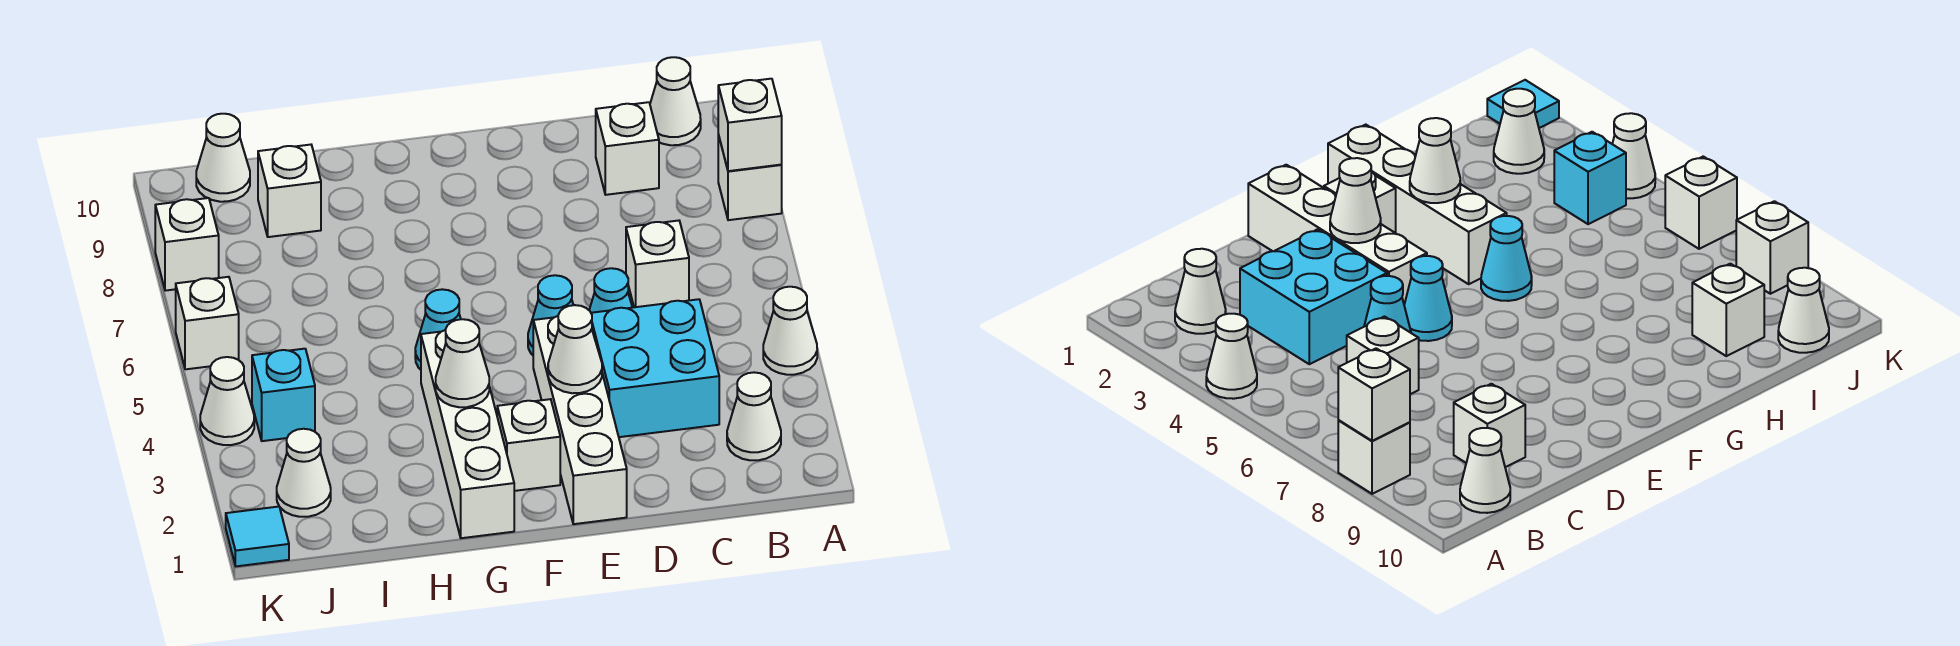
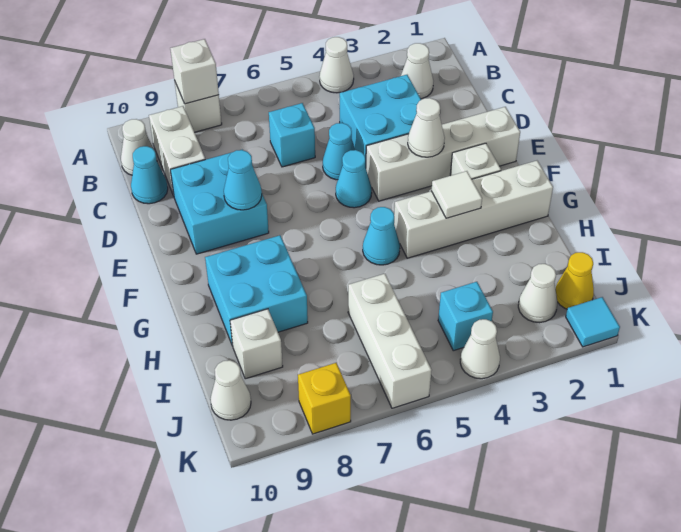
white brick C6 level 1 -> cyan brick C6 level 1
white brick C9 level 1 -> white brick B9:C9 level 1
none -> cyan cone C10 level 1
none -> cyan brick D8:E9 level 1
none -> cyan cone E8 level 2
white cone G3 level 2 -> white tile G3 level 2
none -> cyan brick G8:H9 level 1
none -> yellow cone J1 level 1
white brick K6 level 1 -> white brick I6:K6 level 1
white brick K8 level 1 -> yellow brick K8 level 1

